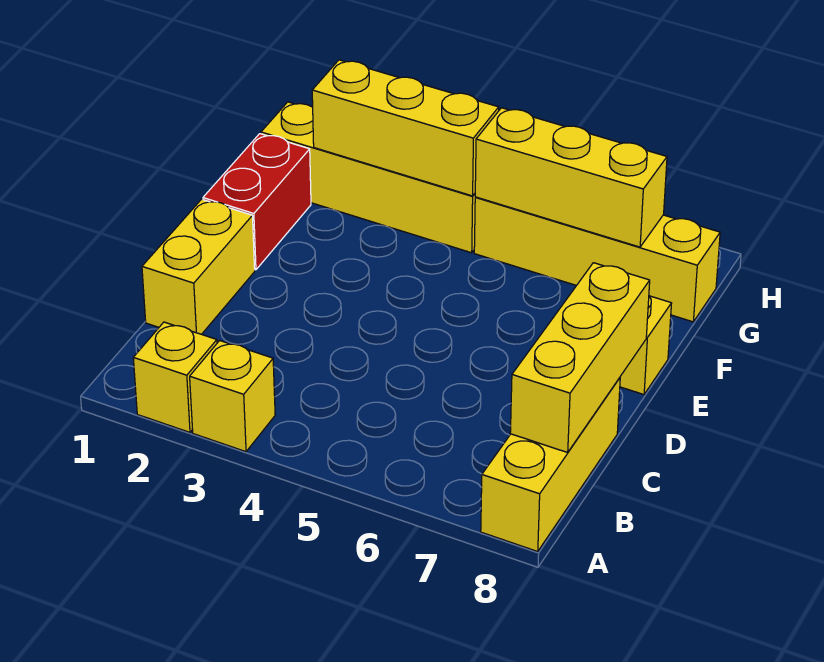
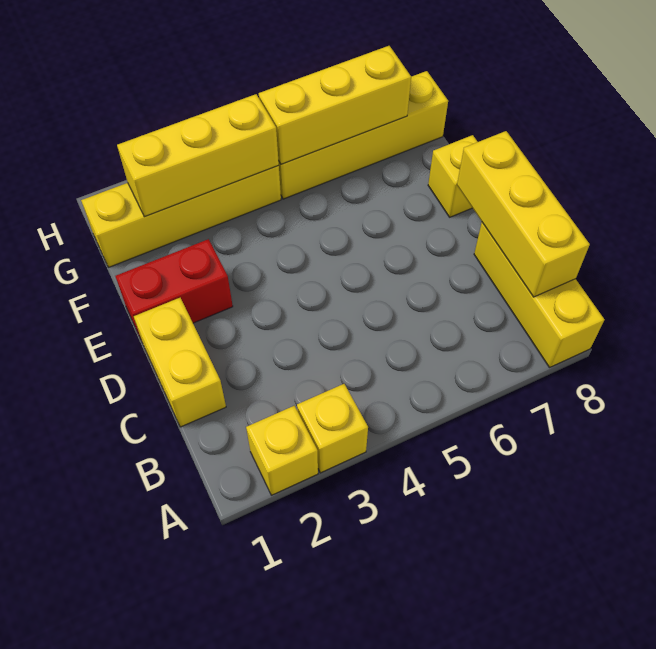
red brick E1:F1 level 1 -> red brick E1:E2 level 1

